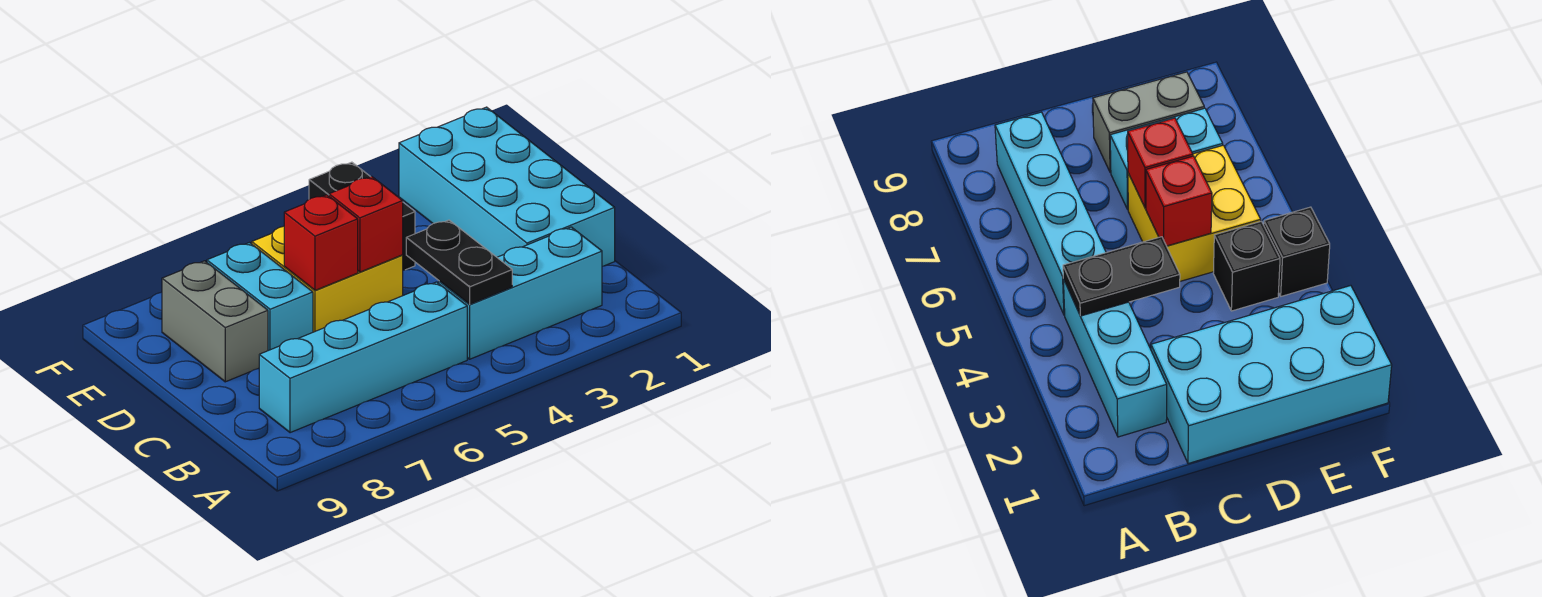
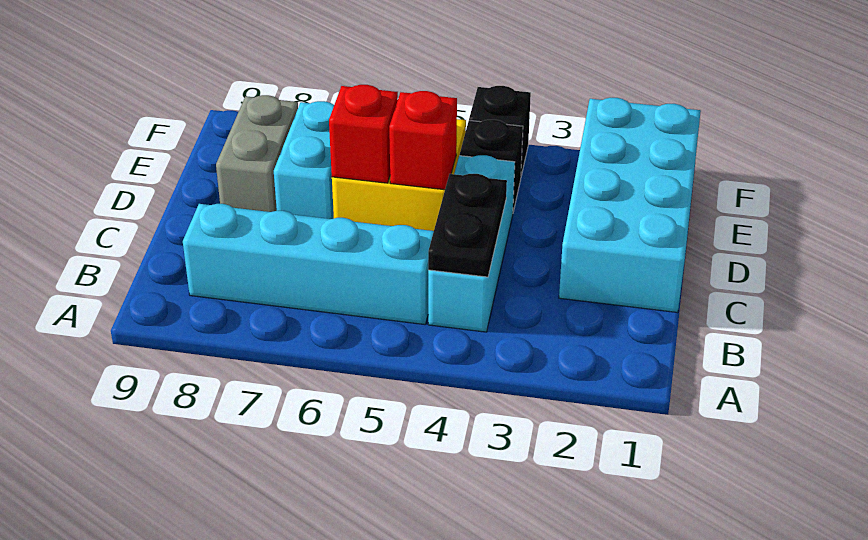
cyan brick B2:B4 level 1 -> cyan brick B4:D4 level 1

